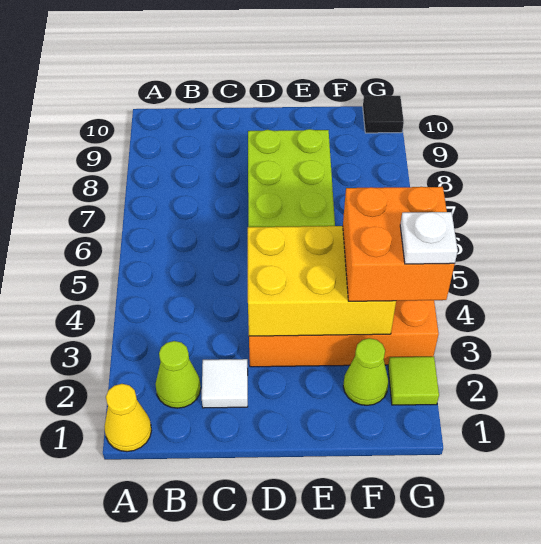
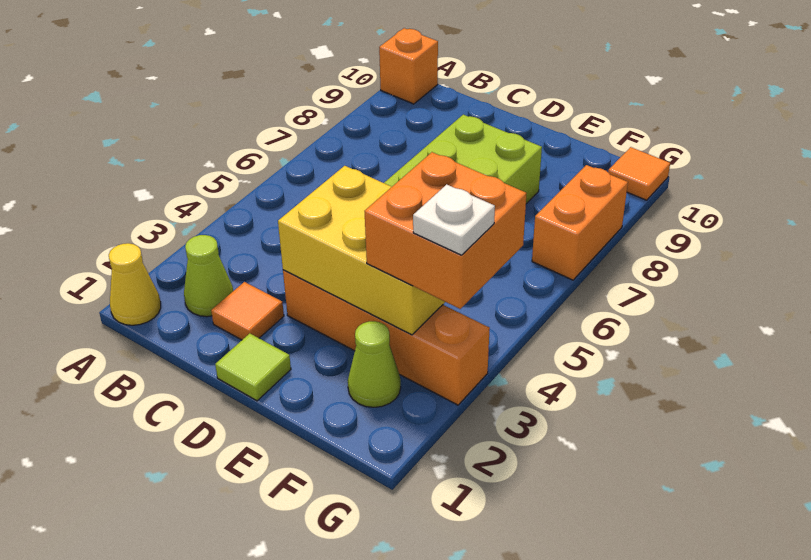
none -> orange brick A10 level 1
white tile C2 level 1 -> orange tile C2 level 1
lime tile G2 level 1 -> lime tile D1 level 1
none -> orange brick G7:G8 level 1
black tile G10 level 1 -> orange tile G10 level 1

